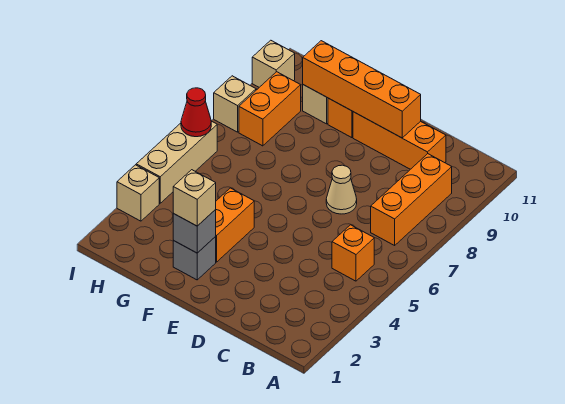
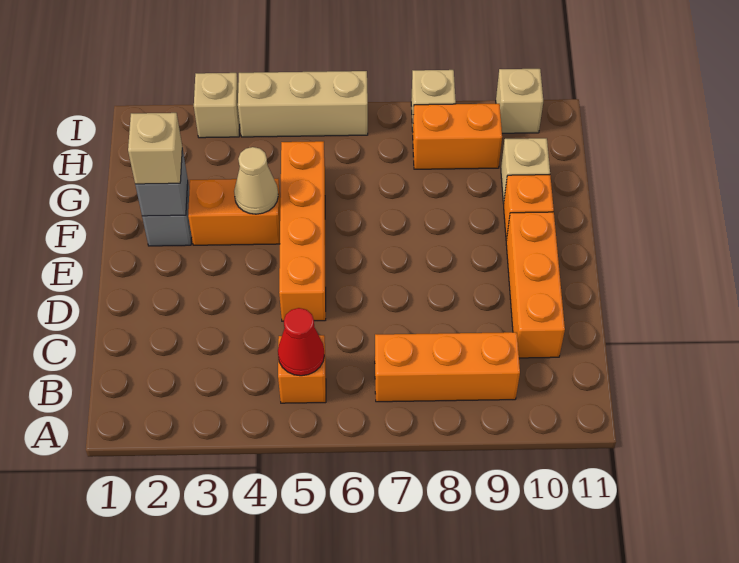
tan cone D7 level 1 -> tan cone F4 level 2
orange brick D10:G10 level 2 -> orange brick D5:G5 level 1
red cone I6 level 2 -> red cone B5 level 2

